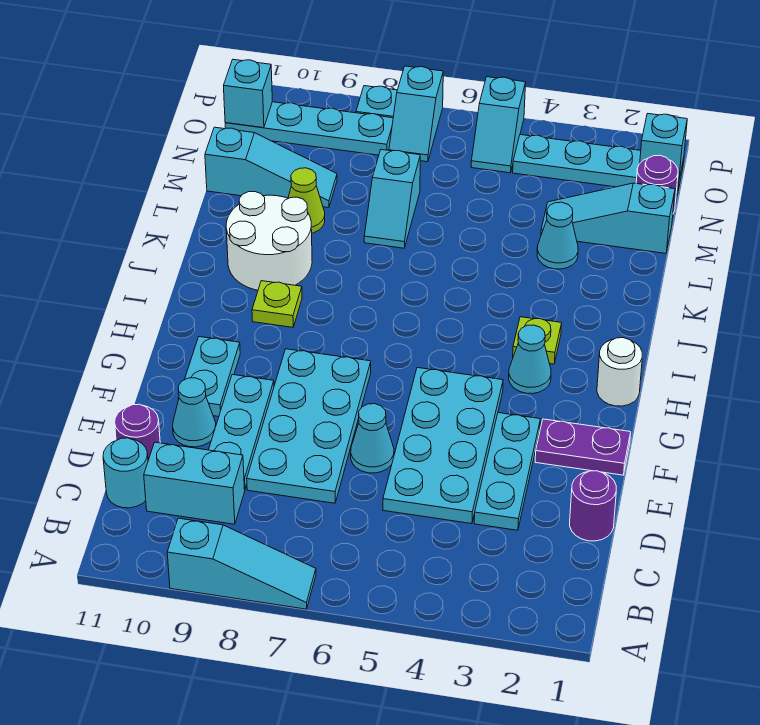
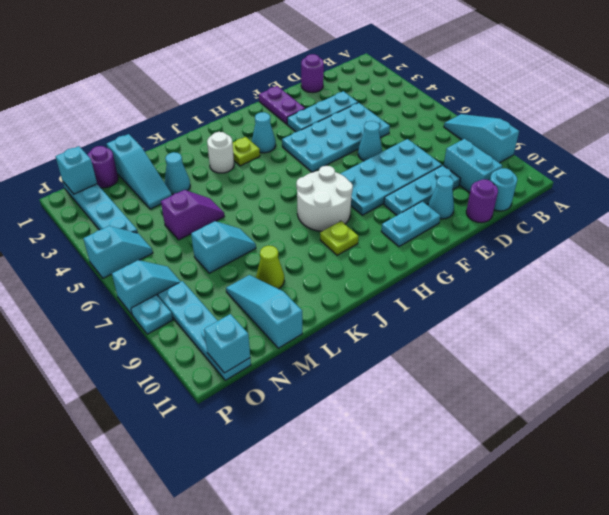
white round brick H1 level 1 -> white round brick J3 level 1
white round brick J9:K10 level 1 -> white round brick H7:I8 level 1
none -> purple slope L5:M5 level 1 top M

